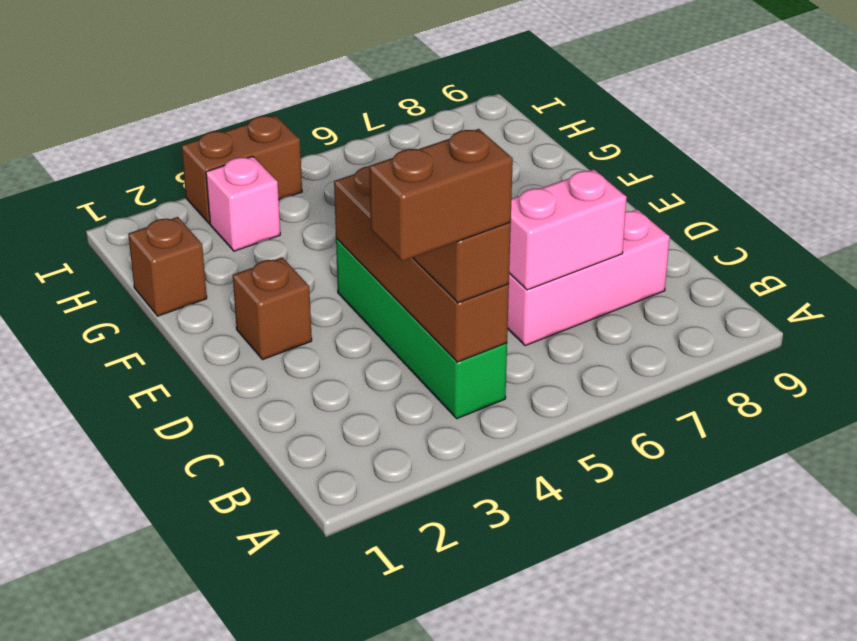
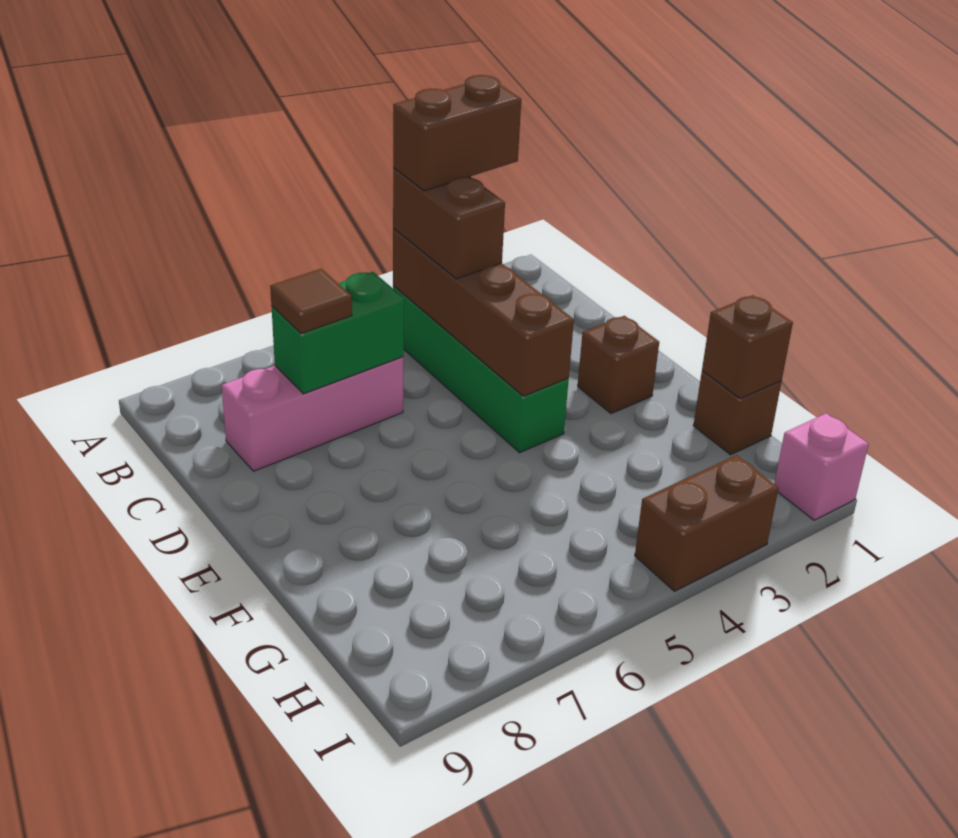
pink brick C6:C7 level 2 -> green brick C6:C7 level 2
none -> brown tile C7 level 3
none -> brown brick G1 level 2
pink brick H3 level 1 -> pink brick I1 level 1

